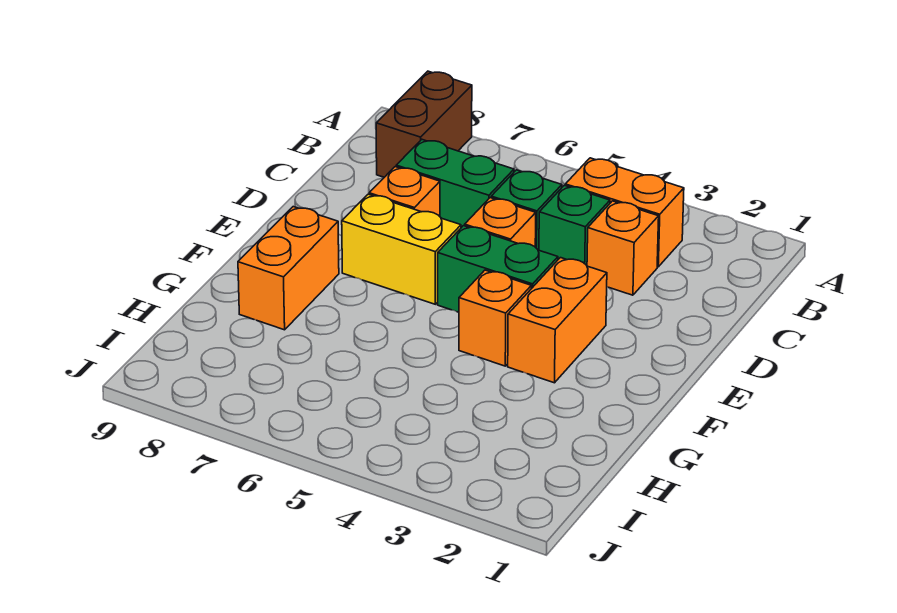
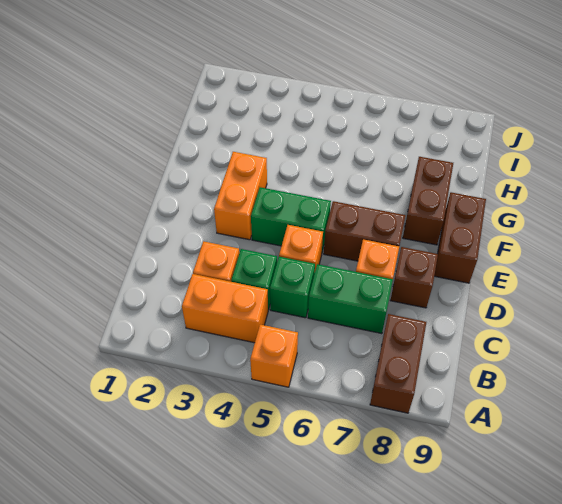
none -> brown brick D8 level 1
yellow brick E6:E7 level 1 -> brown brick E6:E7 level 1
none -> brown brick E9:F9 level 1
orange brick F4 level 1 -> orange brick A5 level 1
orange brick F8:G8 level 1 -> brown brick F8:G8 level 1

